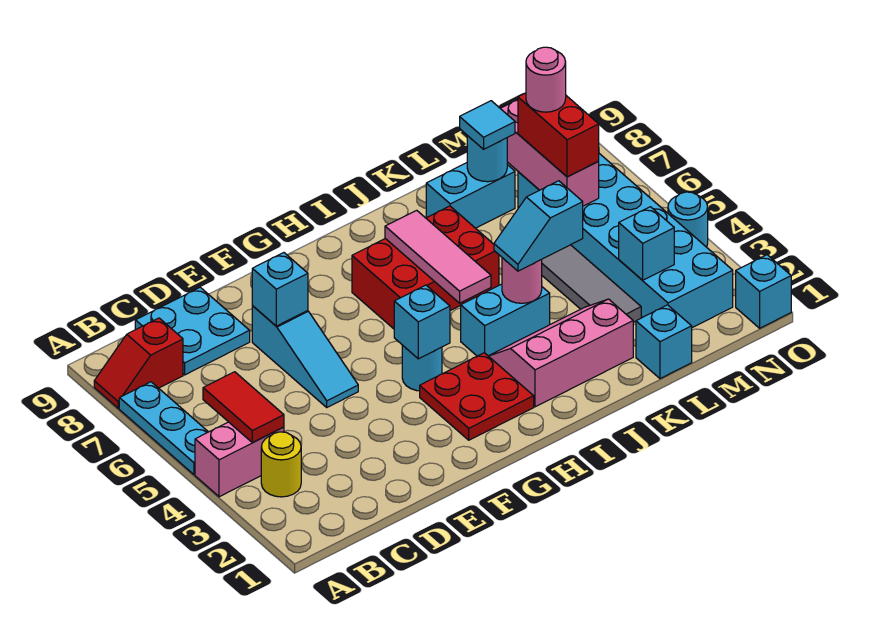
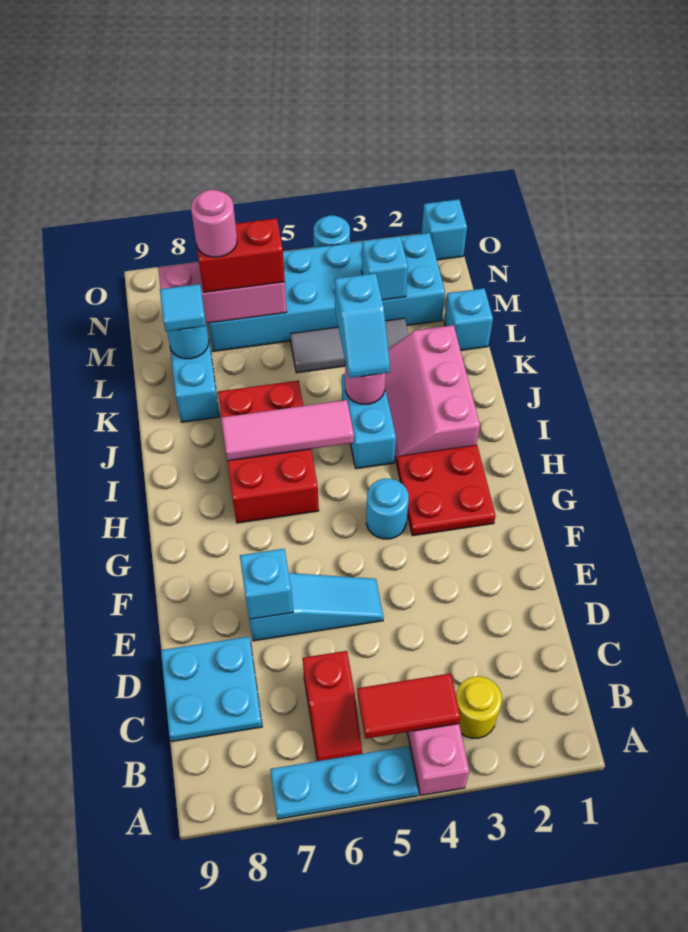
red slope A8:B8 level 1 top B -> red slope B6:C6 level 1 top C
cyan brick G4 level 2 -> none

